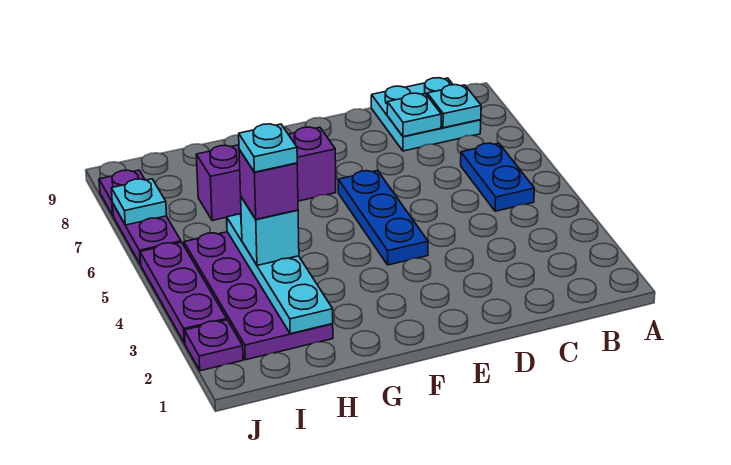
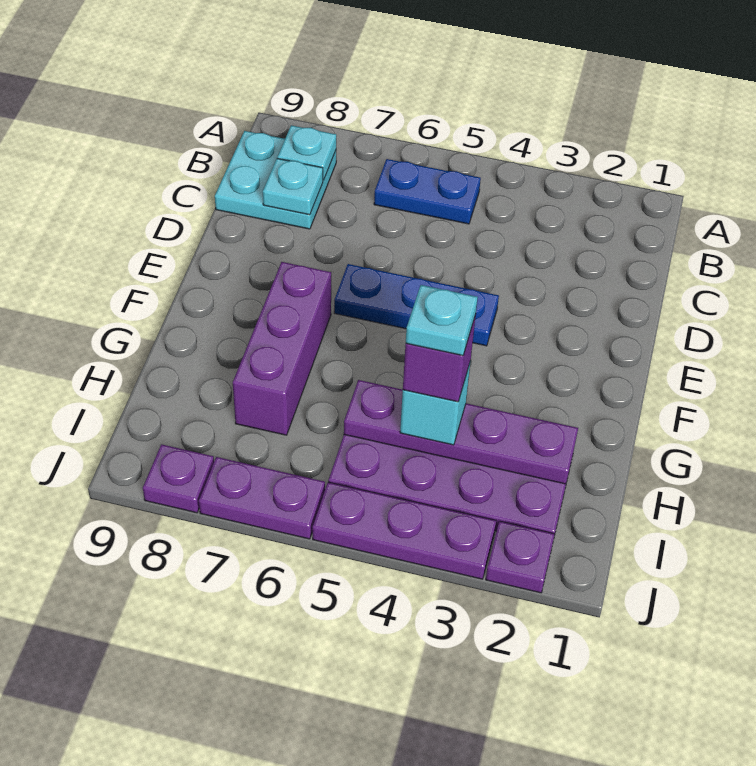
cyan plate H2:H5 level 2 -> purple plate H2:H5 level 2
cyan plate J7 level 2 -> none

